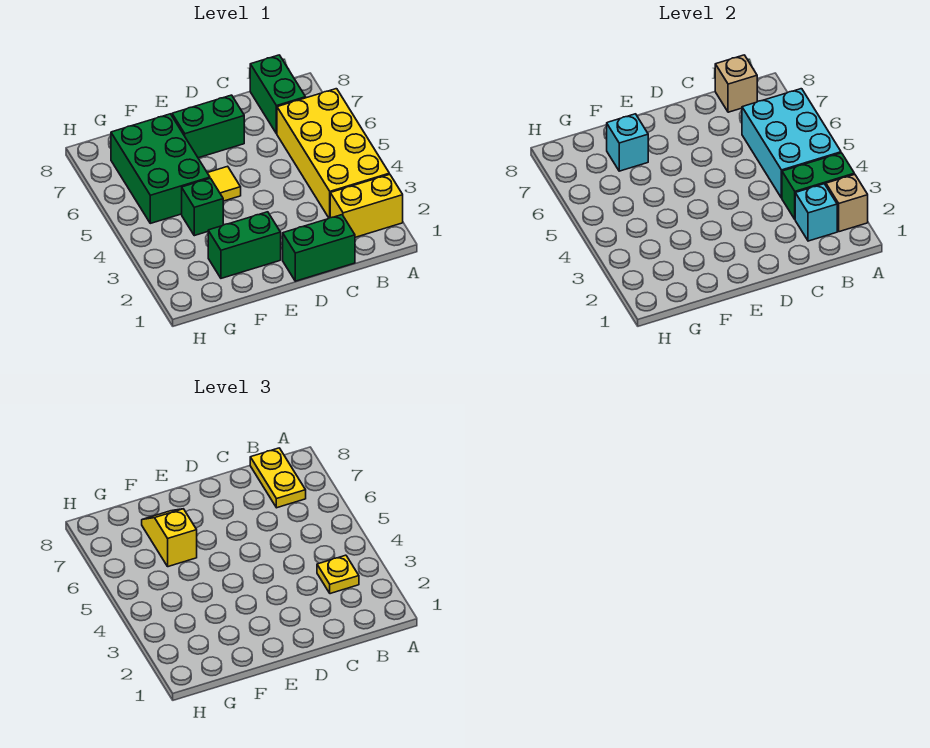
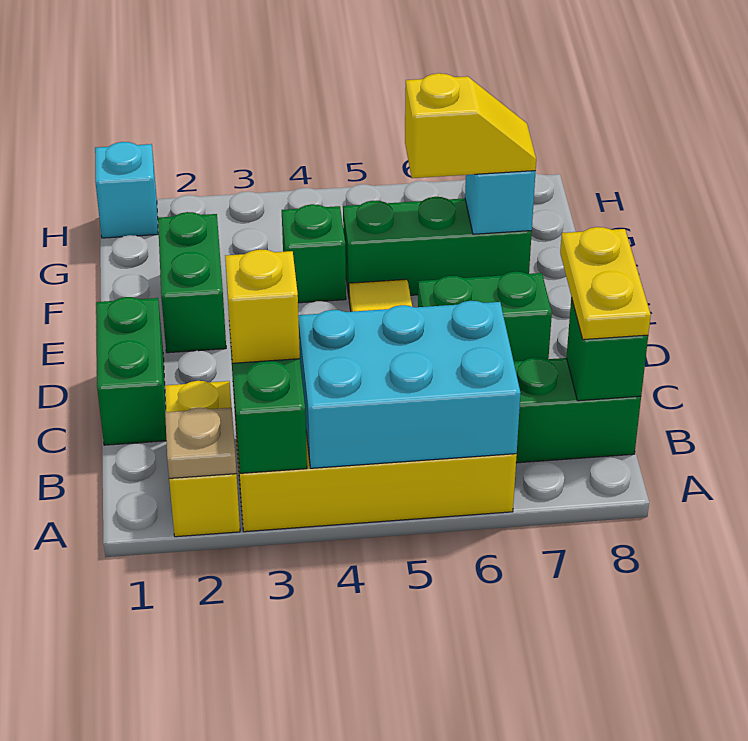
tan brick A2 level 2 -> tan plate A2 level 2
cyan brick B2 level 2 -> cyan brick H1 level 1
yellow plate B3 level 3 -> yellow brick B3 level 3
yellow plate B7:B8 level 3 -> yellow plate B8:C8 level 3
tan brick B8 level 2 -> green brick B8 level 2
green brick D7:E7 level 1 -> green brick D6:D7 level 1
green brick F5:G7 level 1 -> green brick F5:F7 level 1

